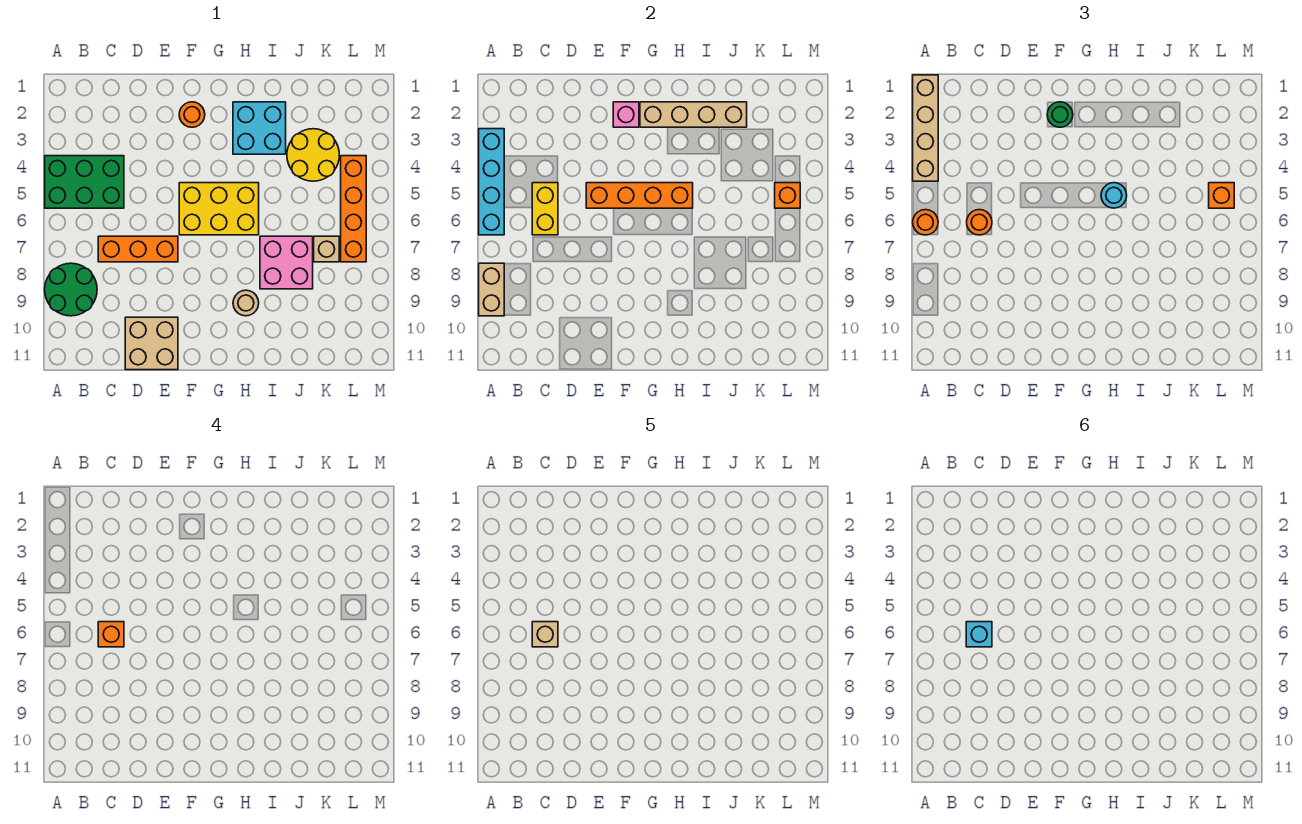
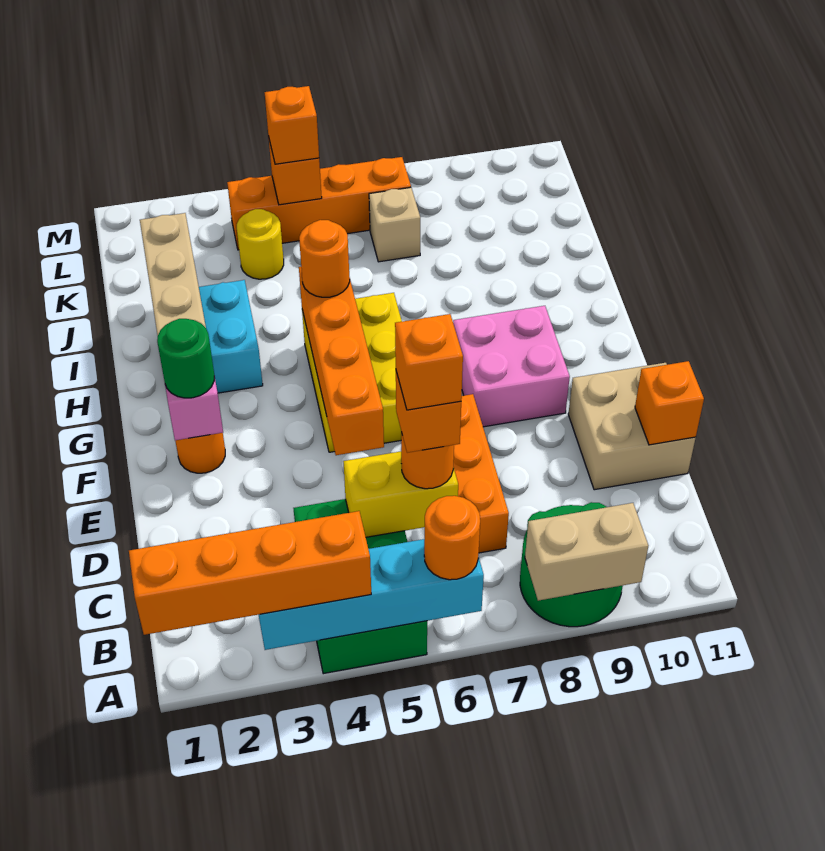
tan brick A1:A4 level 3 -> orange brick A1:A4 level 3
tan brick C6 level 5 -> orange brick C6 level 5
cyan brick C6 level 6 -> none
none -> orange brick D11 level 2
cyan round brick H5 level 3 -> orange round brick H5 level 3
tan round brick H9 level 1 -> none
pink brick I7:J8 level 1 -> pink brick F8:G9 level 1
yellow round brick J3:K4 level 1 -> yellow round brick K4 level 1

